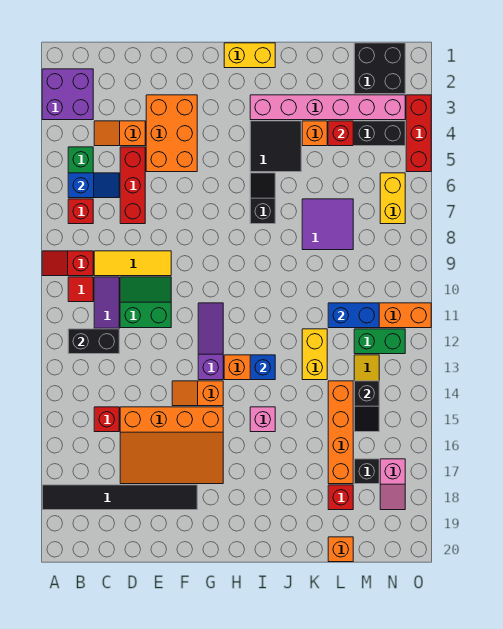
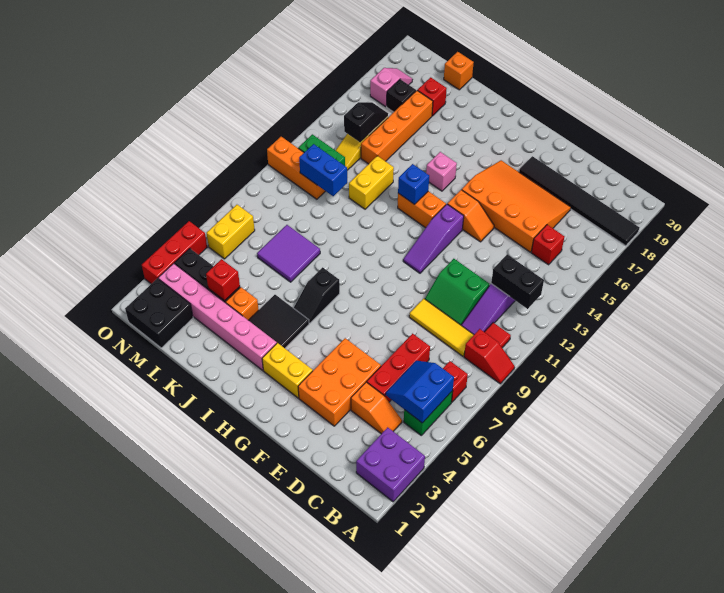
blue slope B6:C6 level 2 top B -> blue slope B5:C6 level 2 top B
yellow brick H1:I1 level 1 -> yellow brick G3:H3 level 1

